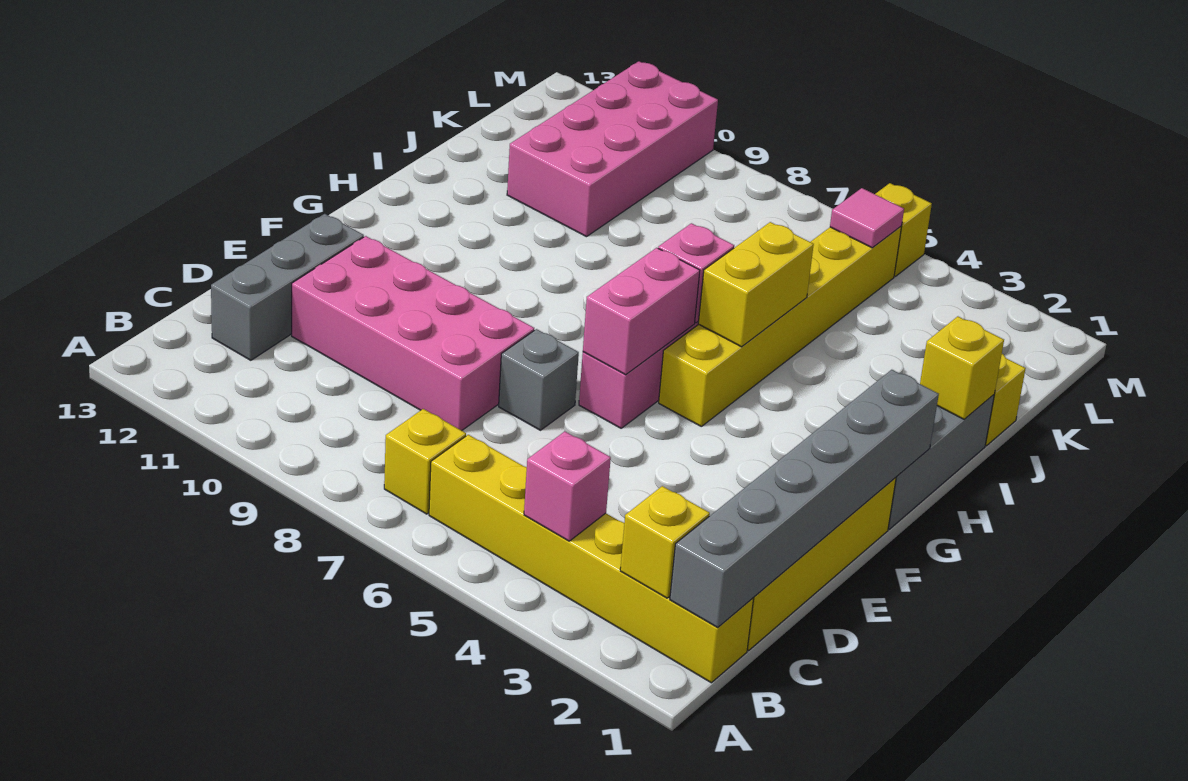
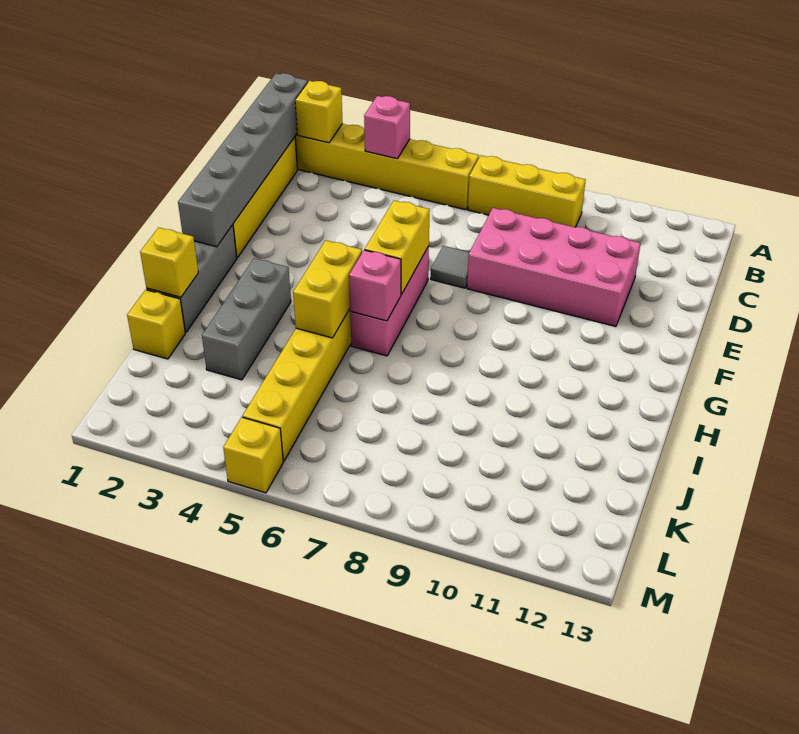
yellow brick B7 level 1 -> yellow brick B7:B9 level 1
grey brick C12:E12 level 1 -> grey brick H3:J3 level 1
grey brick E7 level 1 -> grey tile E7 level 1
pink brick F6:G6 level 2 -> yellow brick F6:G6 level 2
pink brick J10:M11 level 1 -> none
pink tile L5 level 2 -> none

